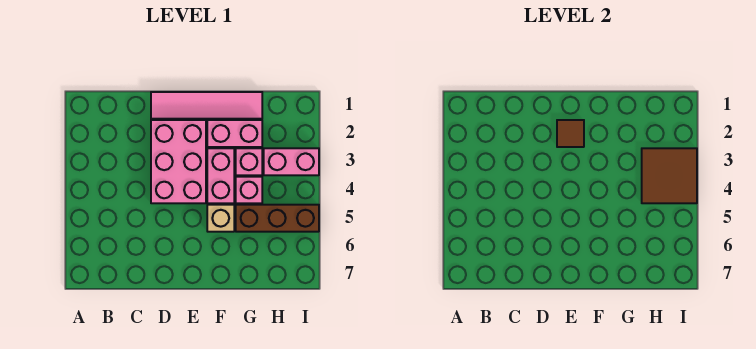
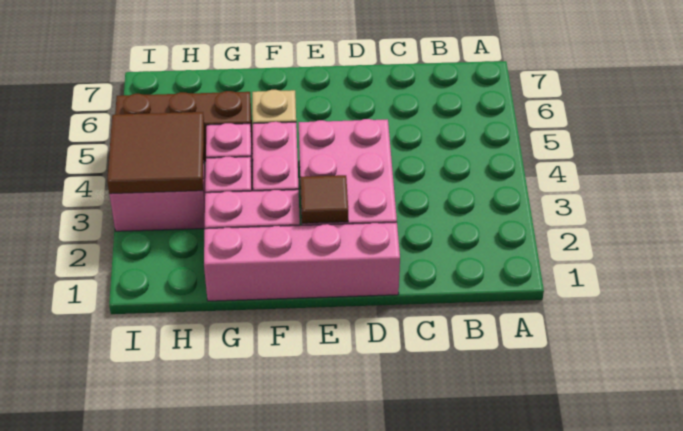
pink tile D1:G1 level 1 -> pink brick D1:G1 level 1

